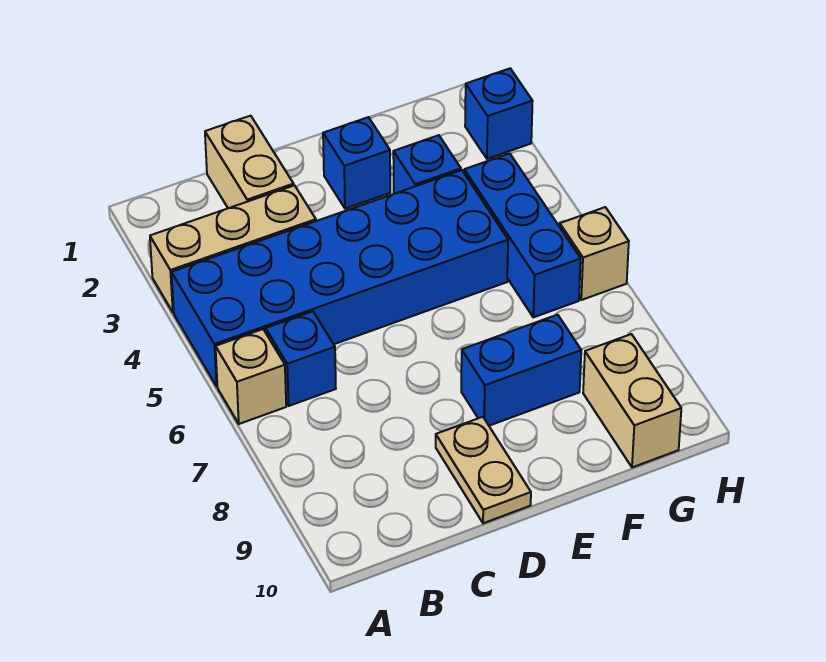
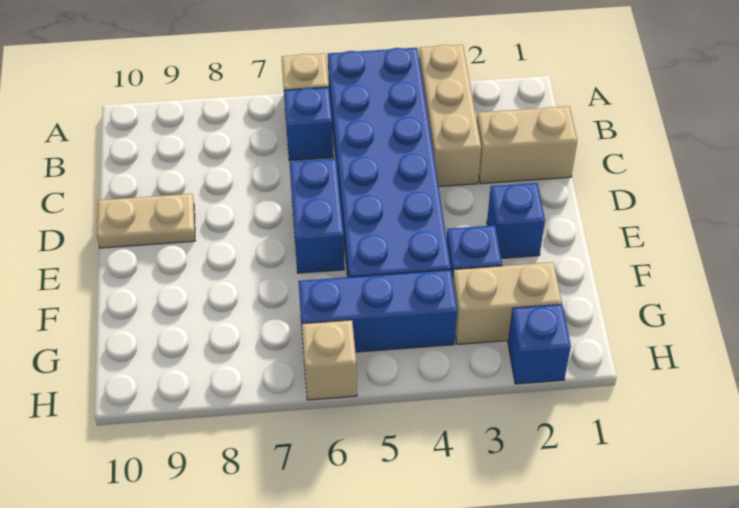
blue brick E8:F8 level 1 -> blue brick D6:E6 level 1
tan brick G9:G10 level 1 -> tan brick G2:G3 level 1

